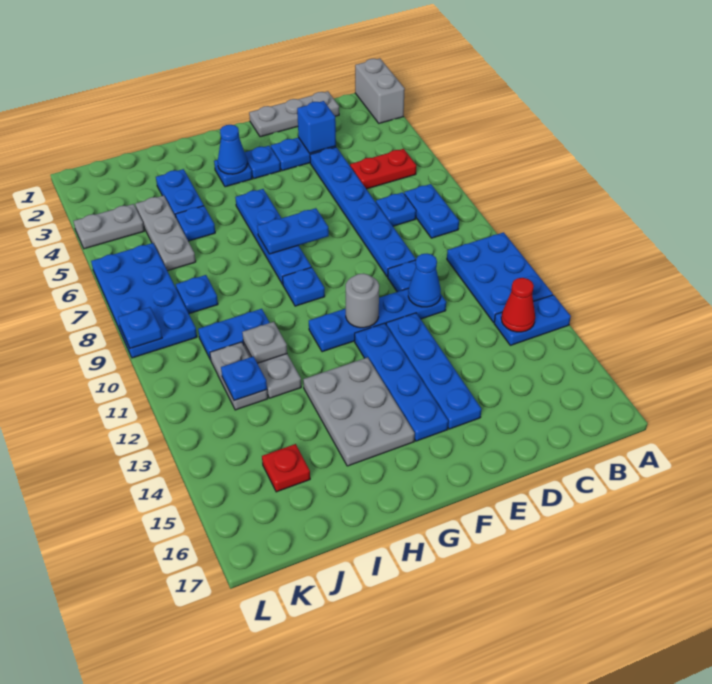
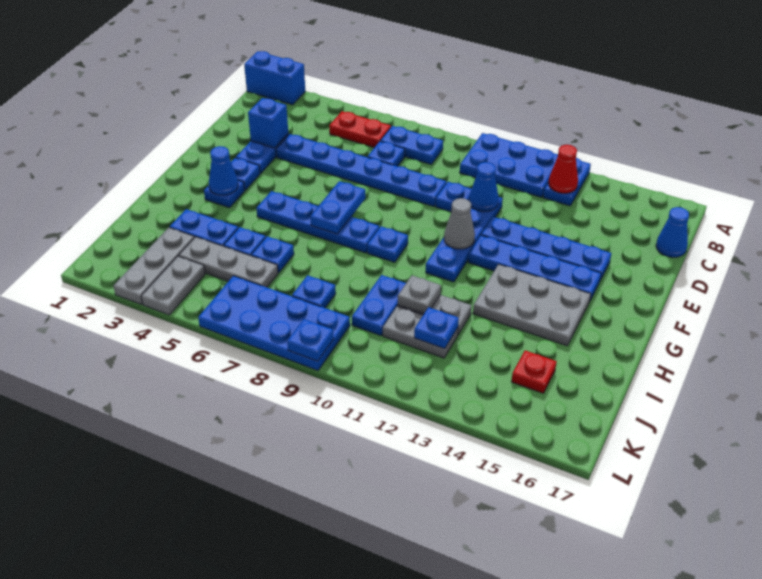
grey brick A1:A2 level 1 -> blue brick A1:A2 level 1
red plate B5:C5 level 1 -> red plate B5:B6 level 1
grey plate C1:E1 level 1 -> grey plate J3:L3 level 1
none -> blue cone C17 level 1
grey round brick F11 level 2 -> grey cone F11 level 2
none -> blue plate I6 level 1

